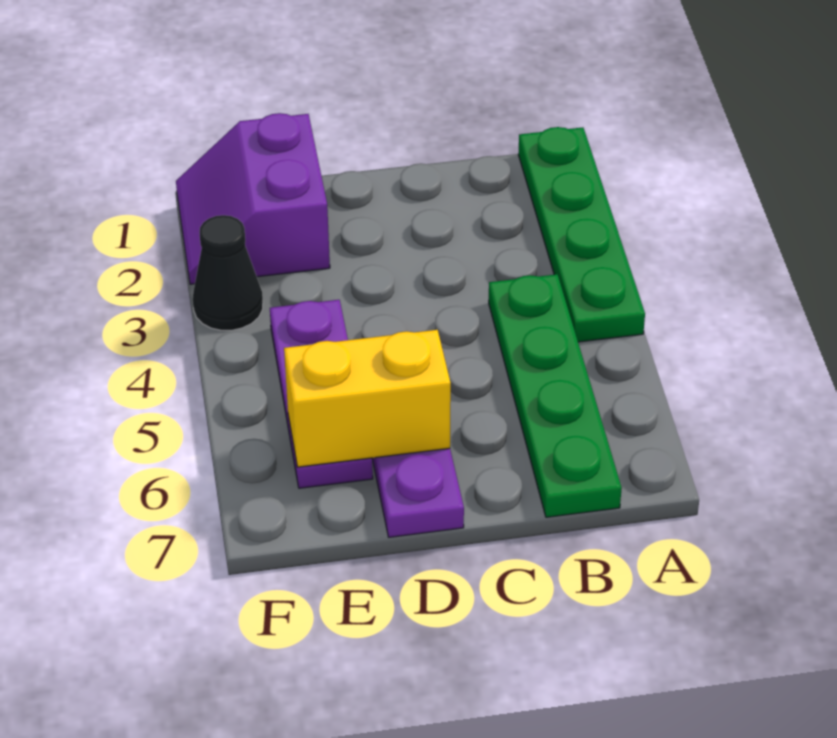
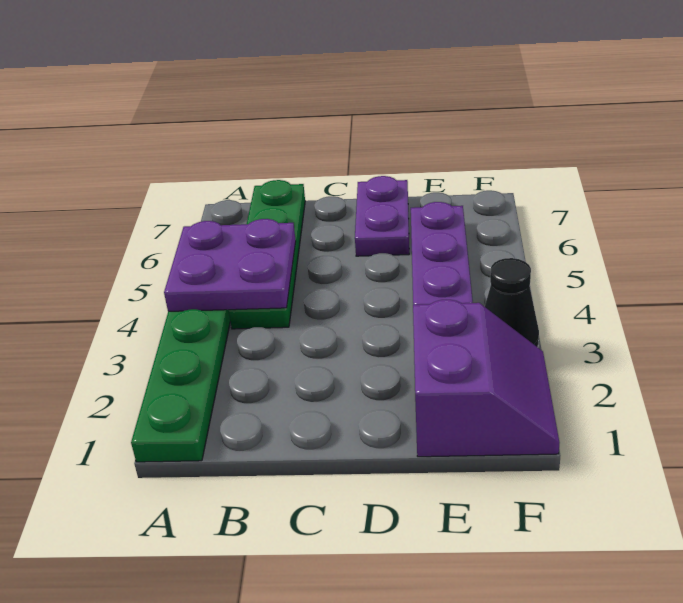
none -> purple plate A4:B5 level 2
yellow brick D6:E6 level 2 -> none

